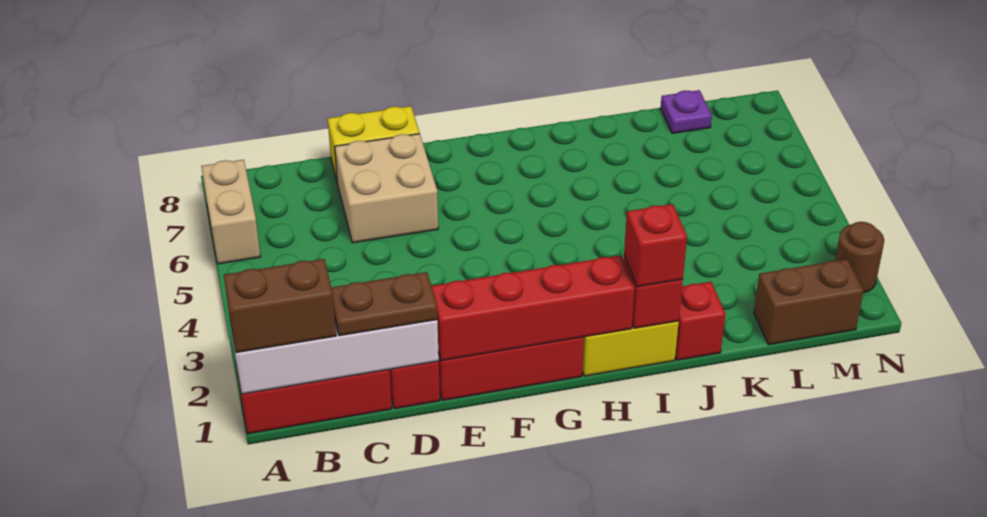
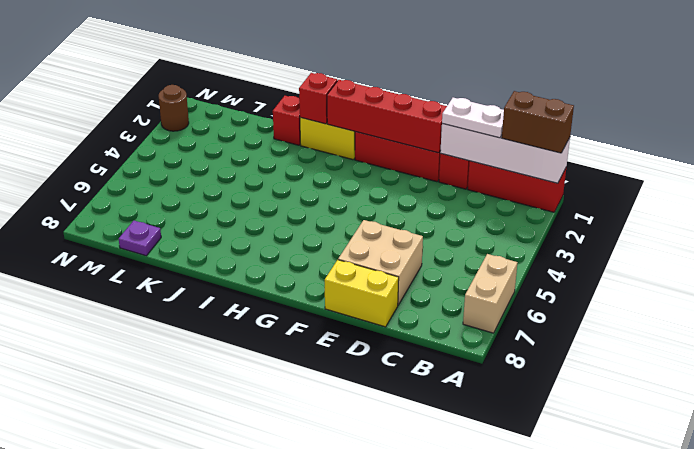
brown plate C1:D1 level 3 -> white plate C1:D1 level 3
red brick I1 level 3 -> none
brown brick L1:M1 level 1 -> none

